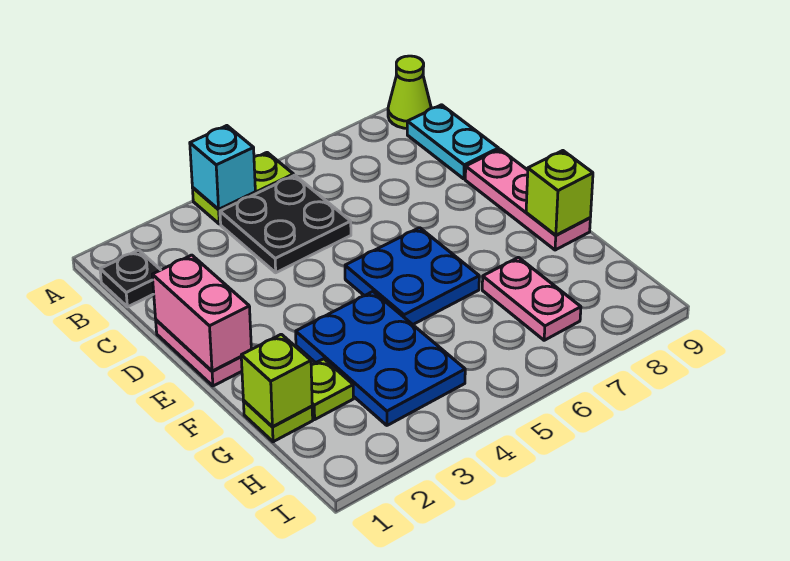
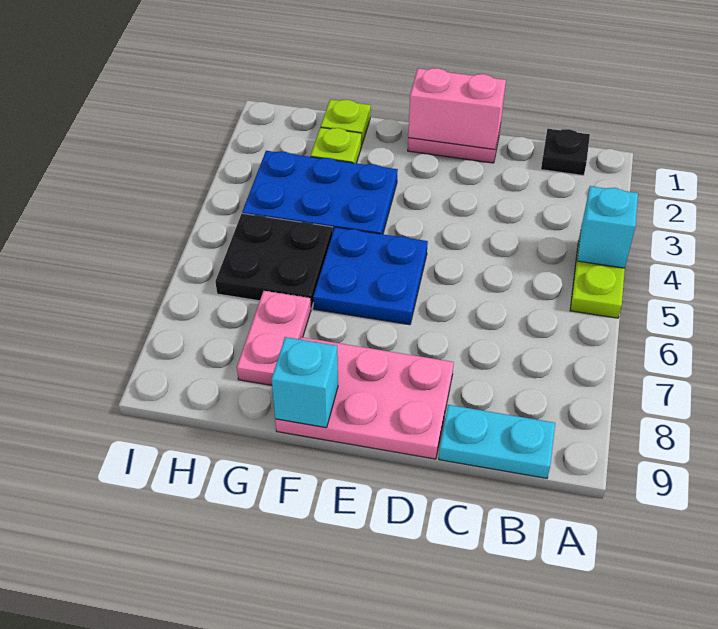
lime cone A9 level 1 -> none
black plate B4:C5 level 1 -> black plate G5:H6 level 1
pink plate D9:F9 level 1 -> pink plate D8:F9 level 1
lime brick F9 level 2 -> cyan brick F9 level 2
lime brick G1 level 2 -> none
pink plate G7:H7 level 1 -> pink plate G7:G8 level 1

